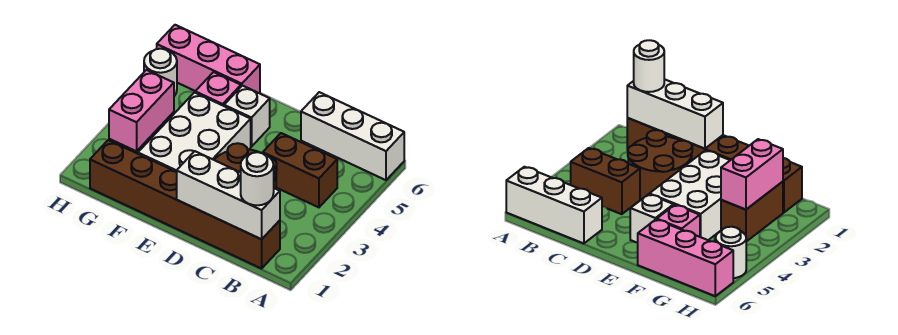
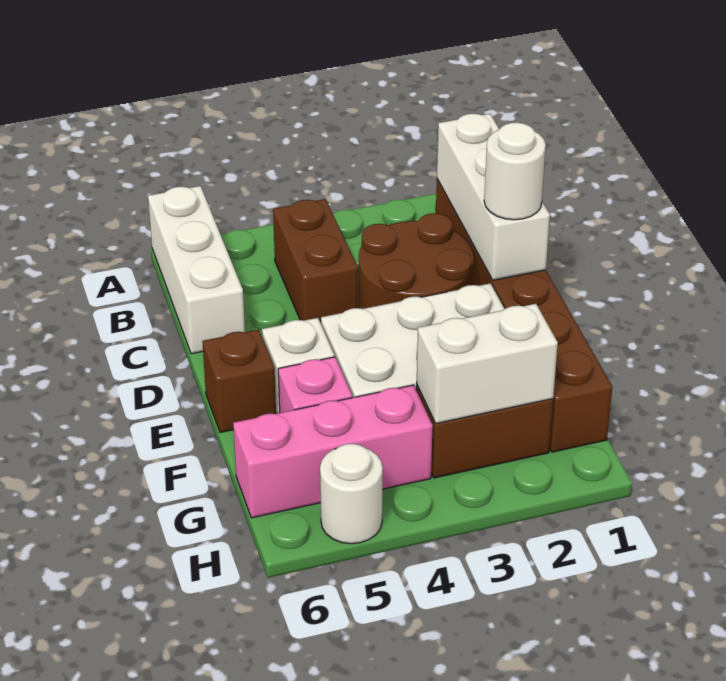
white round brick B1 level 3 -> white round brick D1 level 3
none -> brown brick E6 level 1
pink brick F6:H6 level 1 -> pink brick G4:G6 level 1
pink brick G2:G3 level 2 -> white brick G2:G3 level 2

